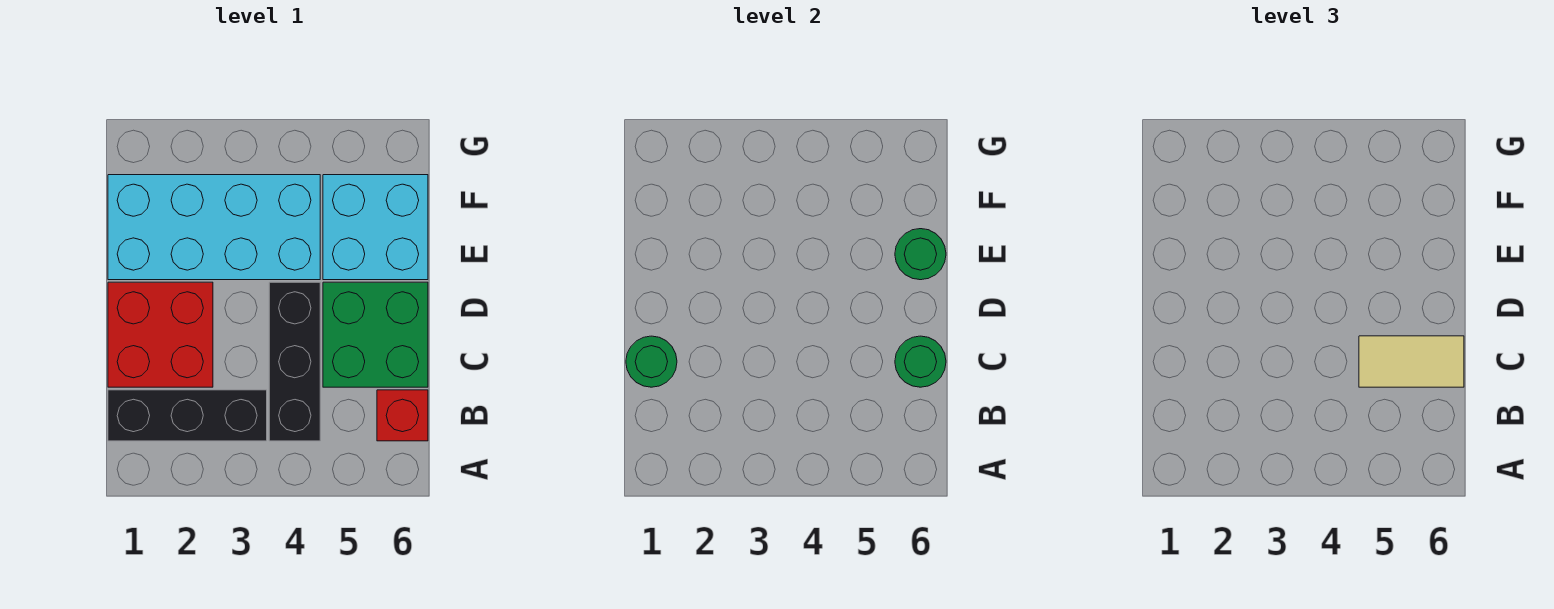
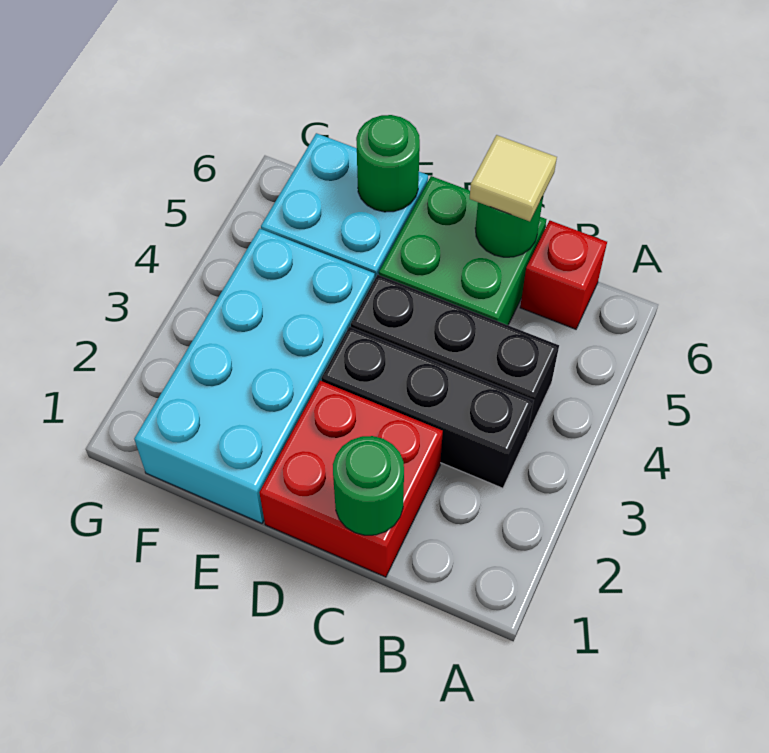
black brick B1:B3 level 1 -> black brick B3:D3 level 1
tan tile C5:C6 level 3 -> tan tile C6 level 3

